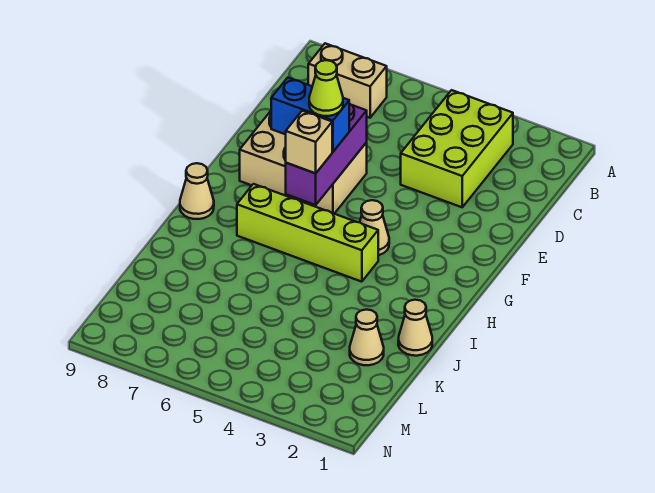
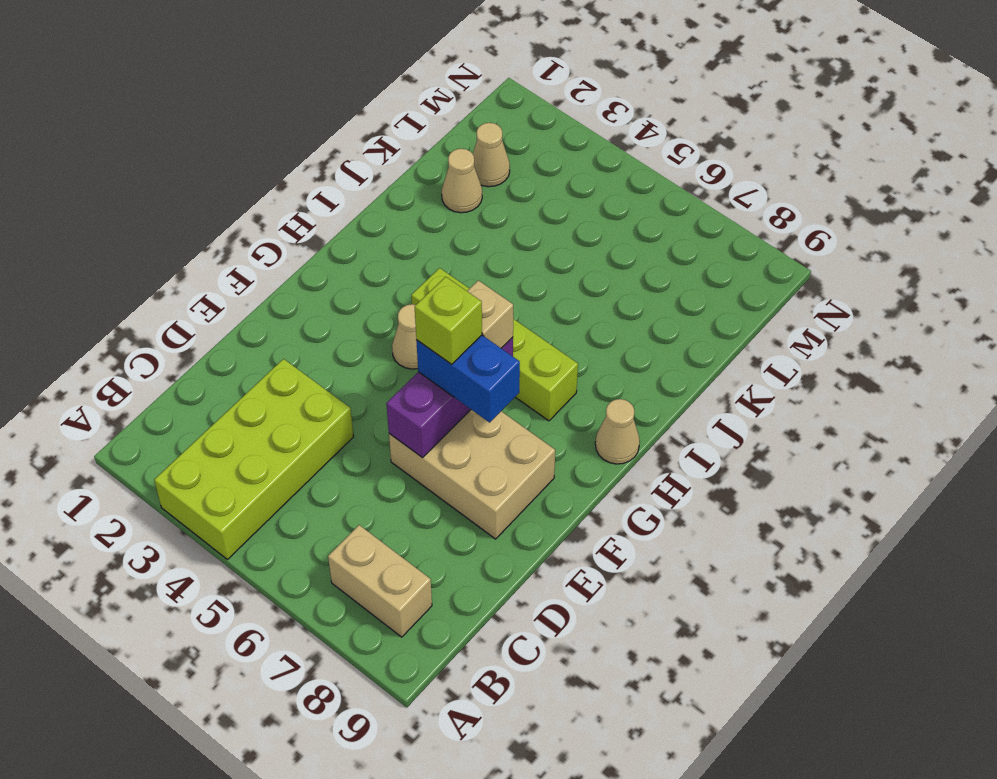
lime brick B3:D4 level 1 -> lime brick A3:D4 level 1
lime cone F6 level 4 -> lime brick F6 level 4
tan cone J1 level 1 -> tan cone L2 level 1

